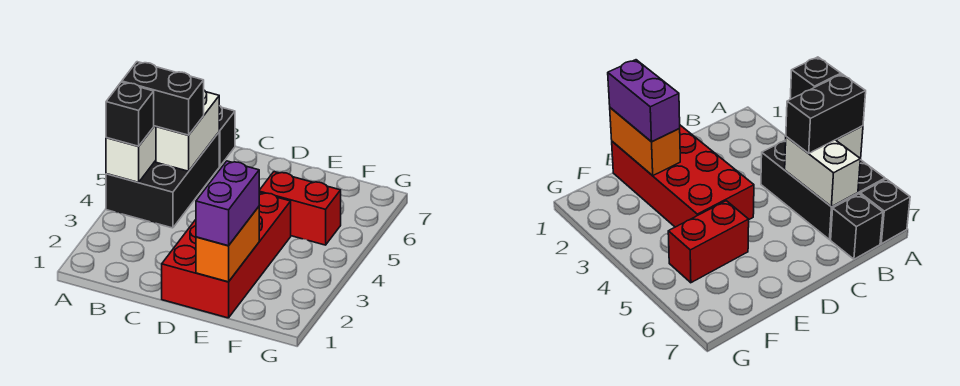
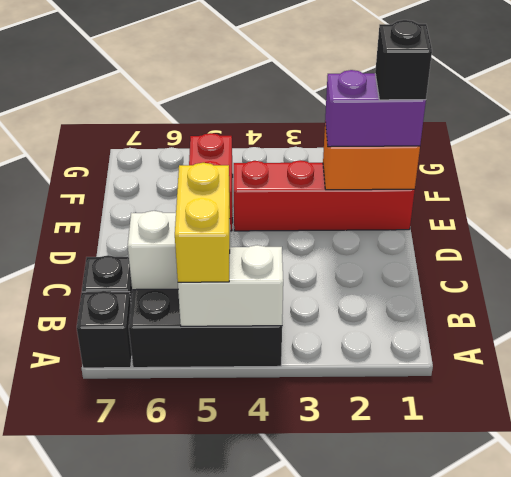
black brick A4 level 3 -> black brick E1 level 4
black brick A5:B5 level 3 -> yellow brick A5:B5 level 3
red brick D1:E4 level 1 -> red brick E1:E4 level 1

